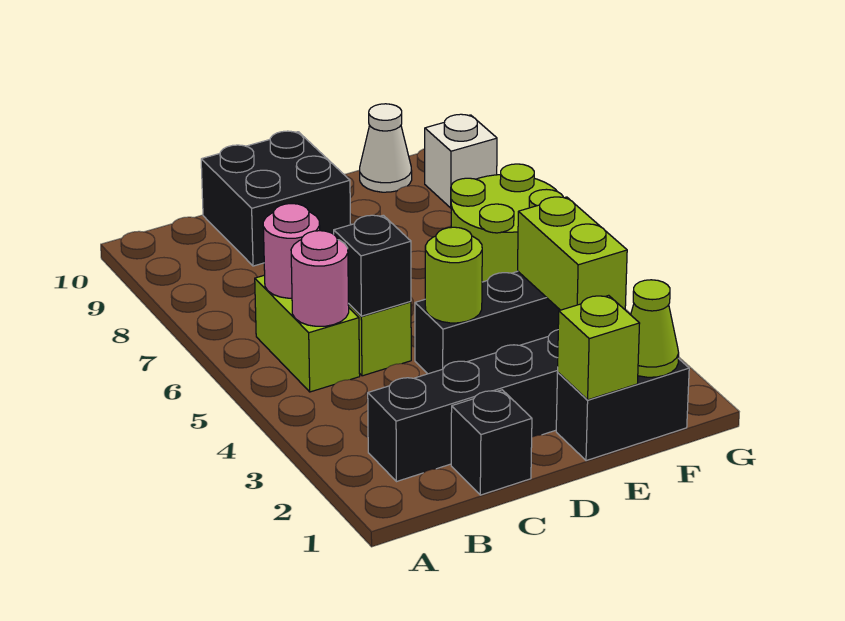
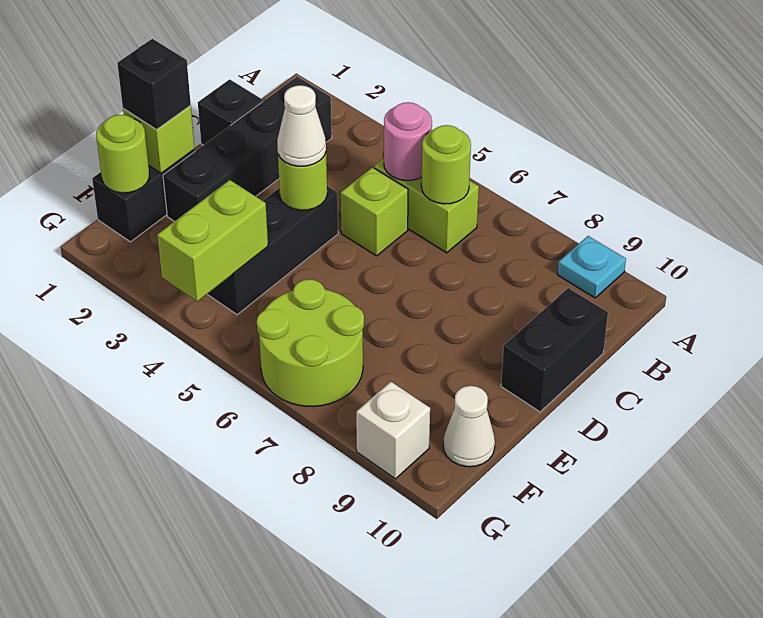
none -> cyan plate A9 level 1
pink round brick B6 level 2 -> lime round brick B6 level 2
black brick C5 level 2 -> black brick E1 level 3
black brick C9:D10 level 1 -> black brick C10:D10 level 1
none -> white cone D4 level 3
lime cone F1 level 2 -> lime round brick F1 level 2
lime brick F3:F4 level 2 -> lime brick F4:G4 level 2

